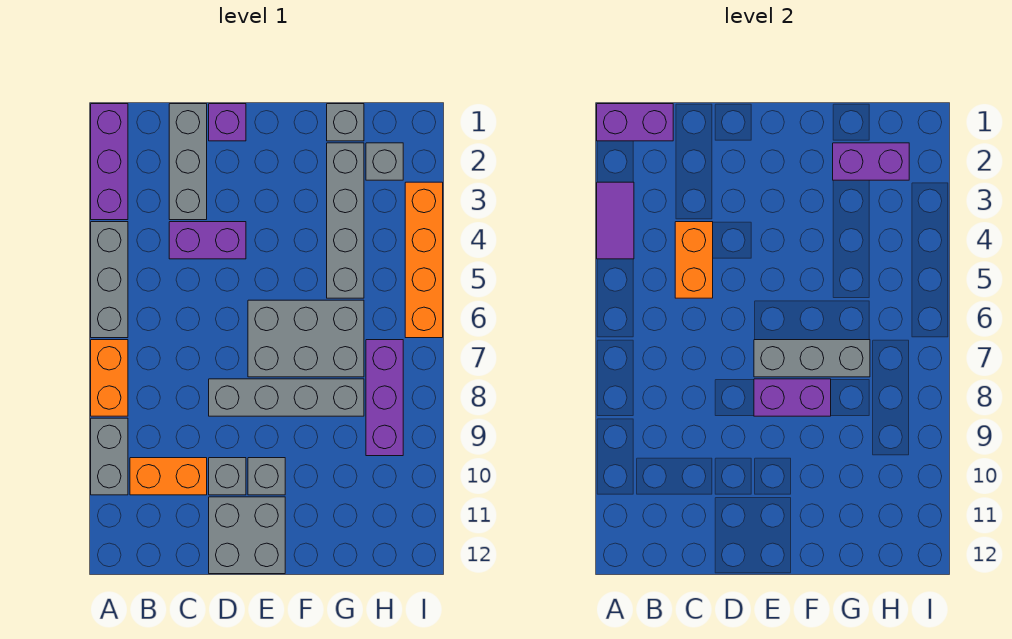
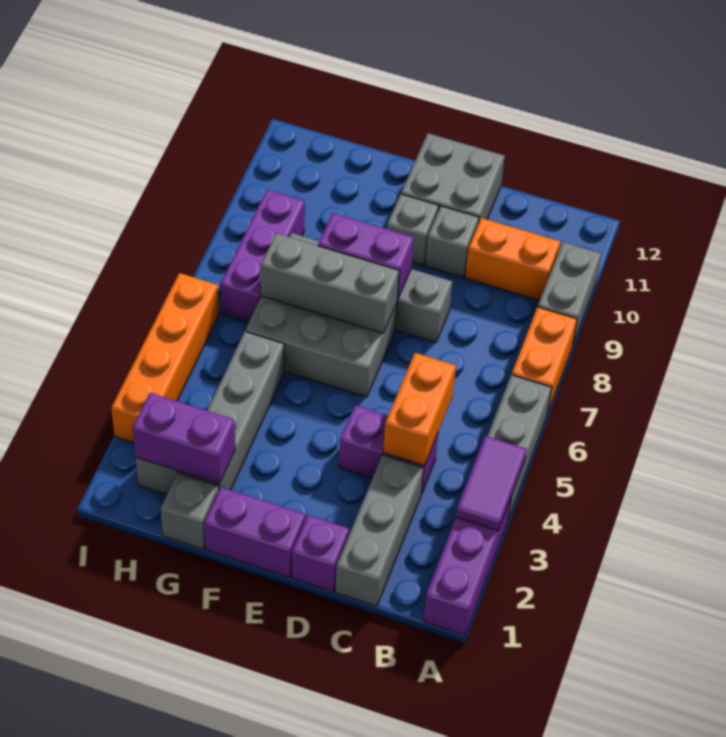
purple brick A1:B1 level 2 -> purple brick E1:F1 level 1

